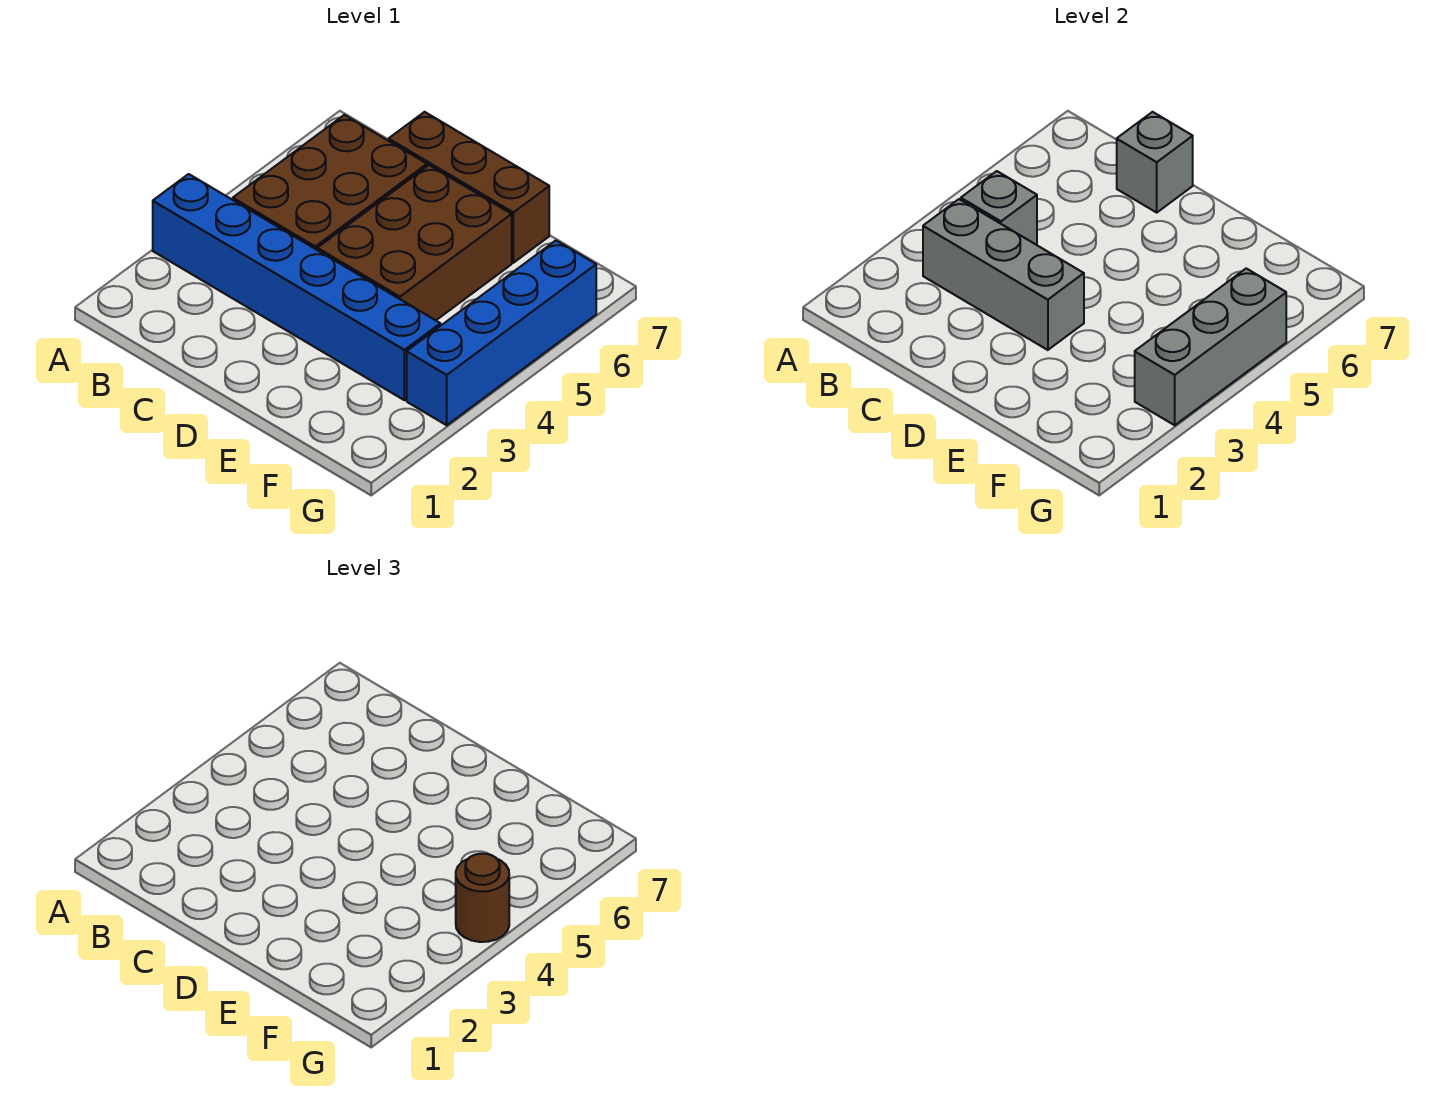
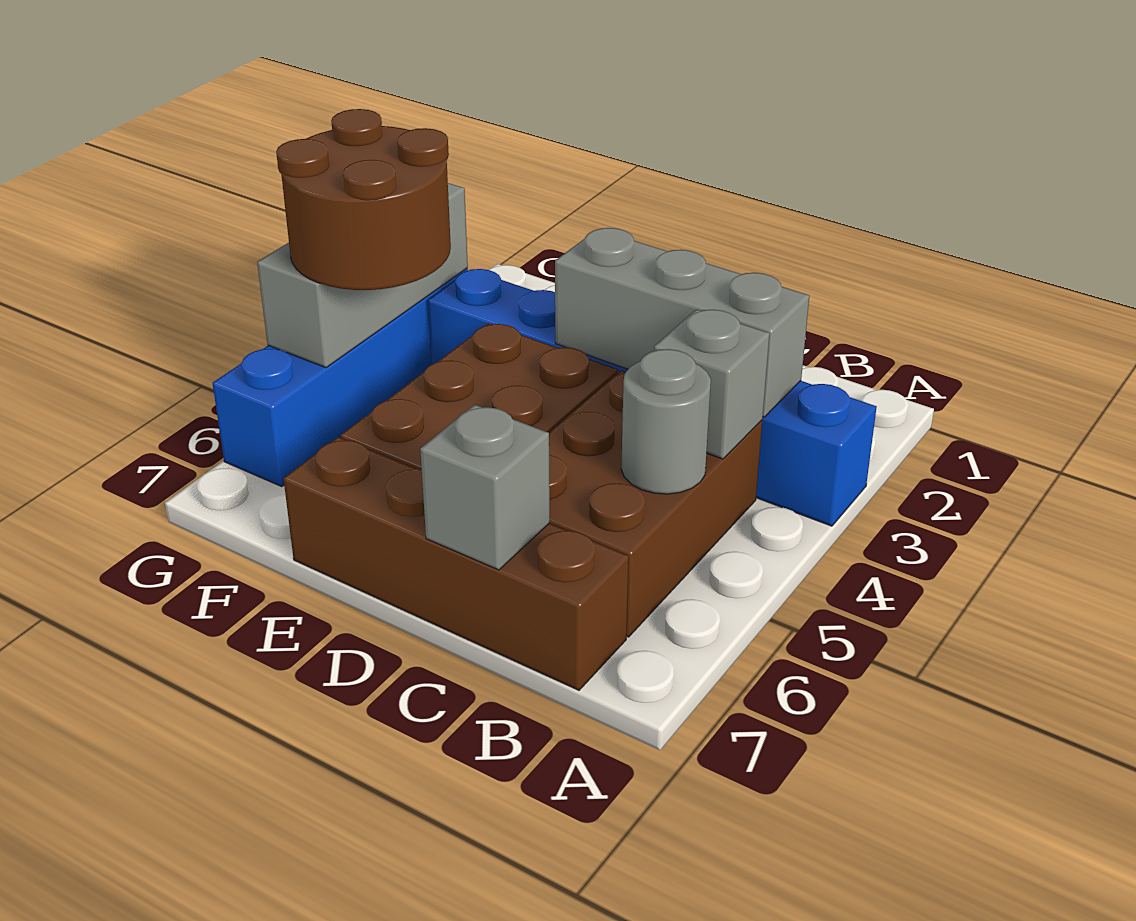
none -> grey round brick B5 level 2
brown brick C7:E7 level 1 -> brown brick B7:E7 level 1
brown round brick G4 level 3 -> brown round brick F4:G5 level 3

